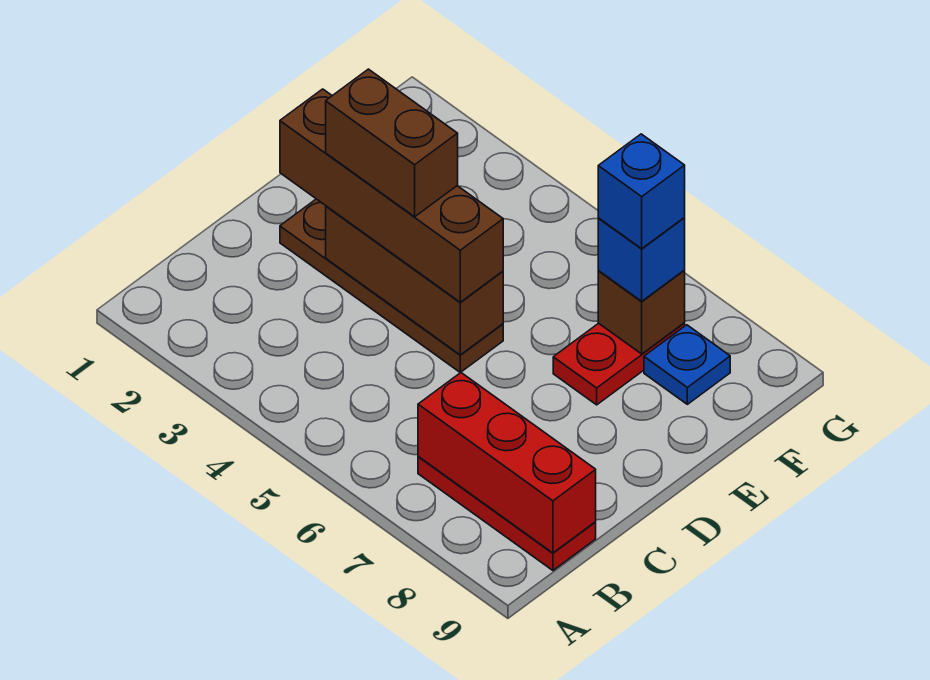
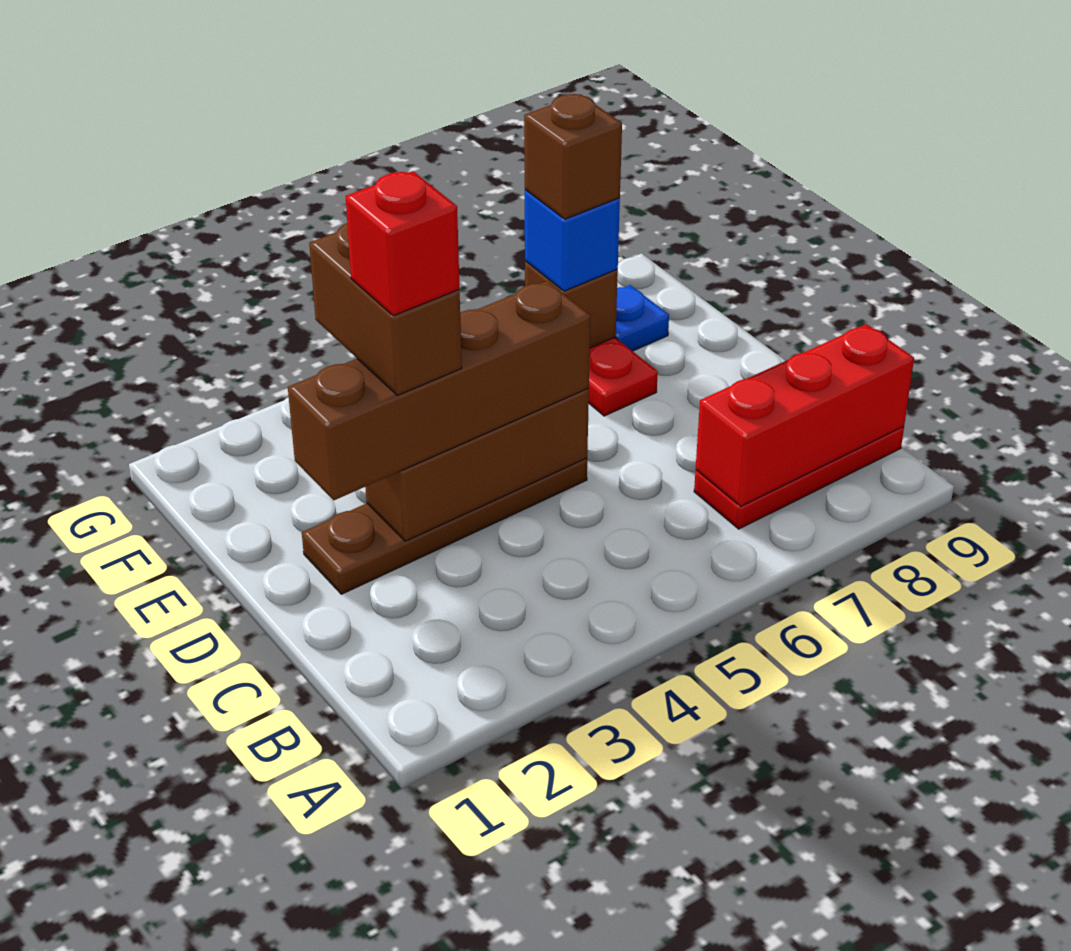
brown brick D3:D4 level 4 -> brown brick D3:E3 level 4
none -> red brick D3 level 5
blue brick F7 level 4 -> brown brick F7 level 4

